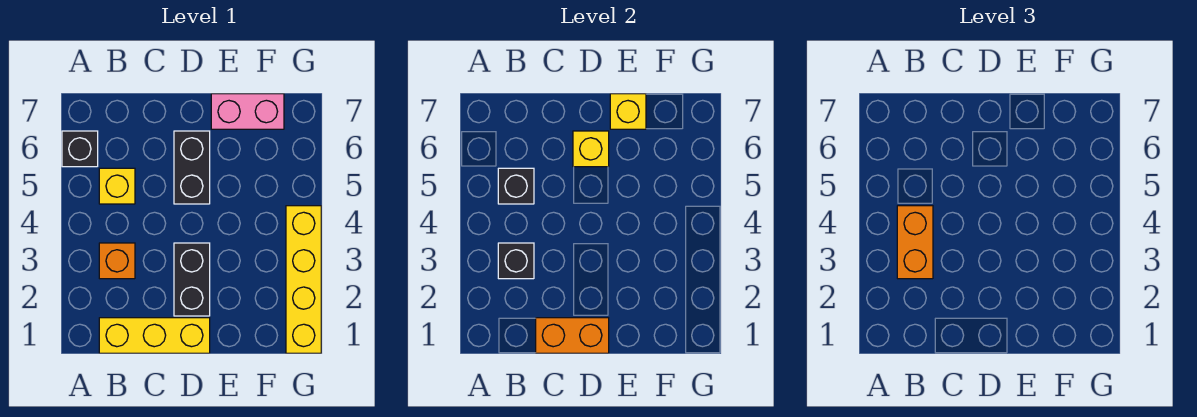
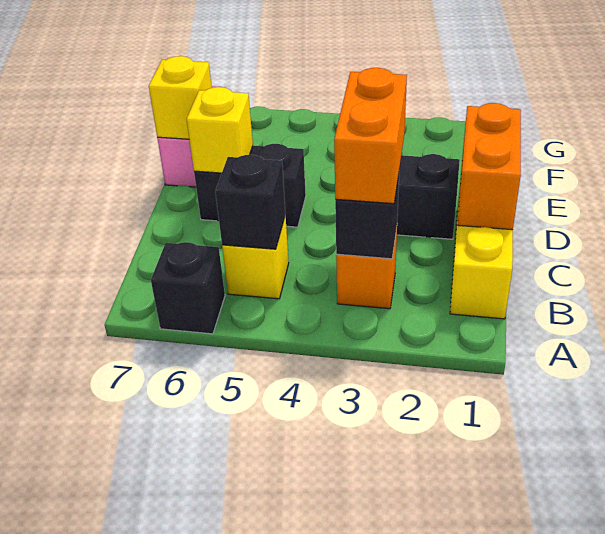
orange brick B3:B4 level 3 -> orange brick B3:C3 level 3
yellow brick G1:G4 level 1 -> none

